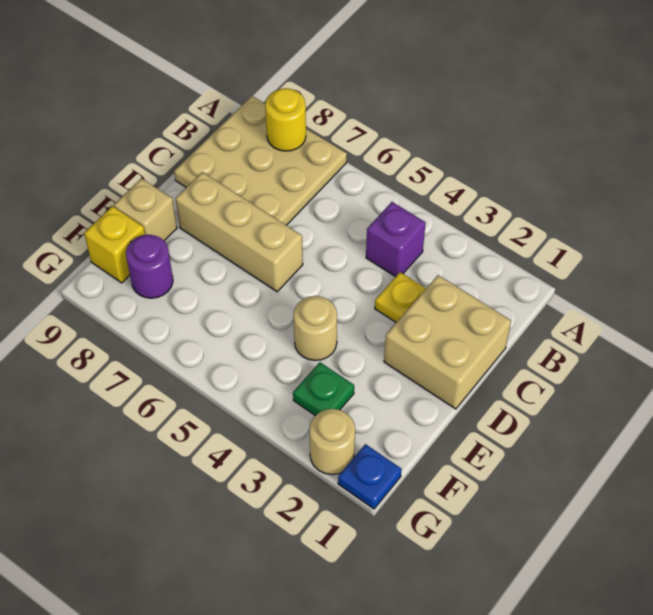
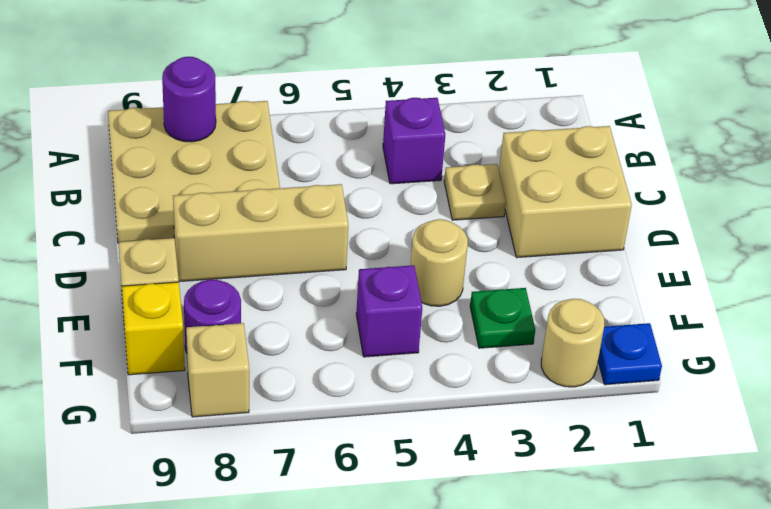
yellow round brick A8 level 2 -> purple round brick A8 level 2
yellow plate C3 level 1 -> tan plate C3 level 1
none -> purple brick F5 level 1
none -> tan brick G8 level 1

